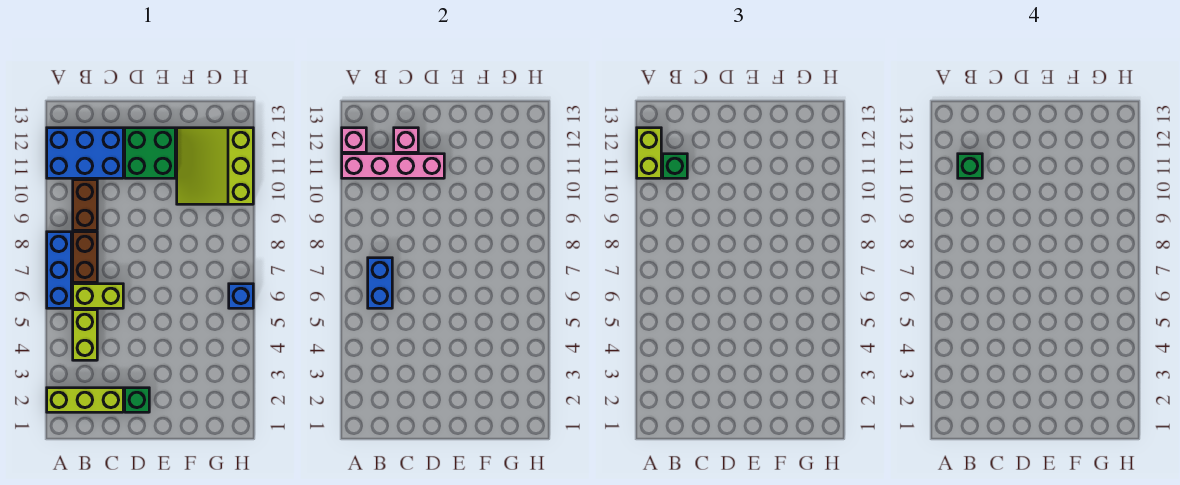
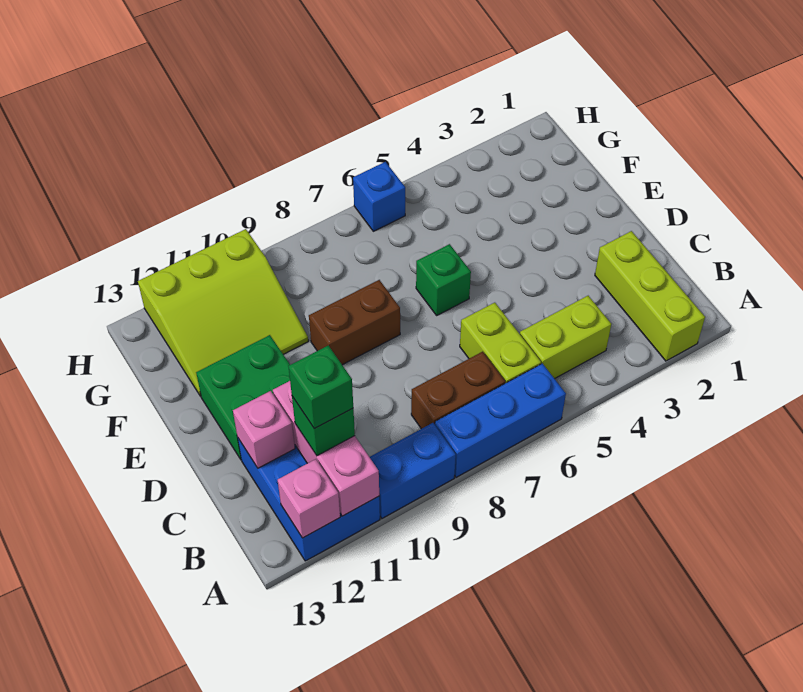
pink brick A11:D11 level 2 -> pink brick A11:C11 level 2
lime brick A11:A12 level 3 -> none
blue brick B6:B7 level 2 -> blue brick A9:A10 level 1
brown brick B9:B10 level 1 -> brown brick E8:E9 level 1
green brick D2 level 1 -> green brick E6 level 1

